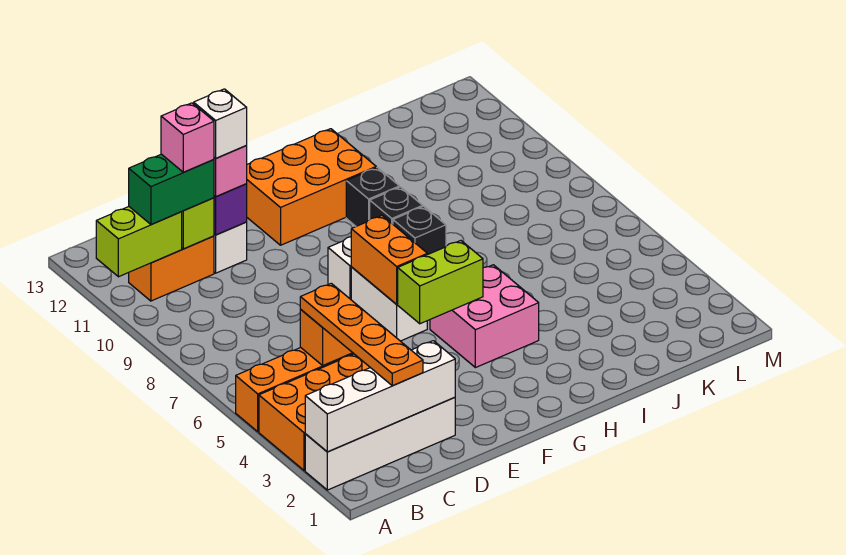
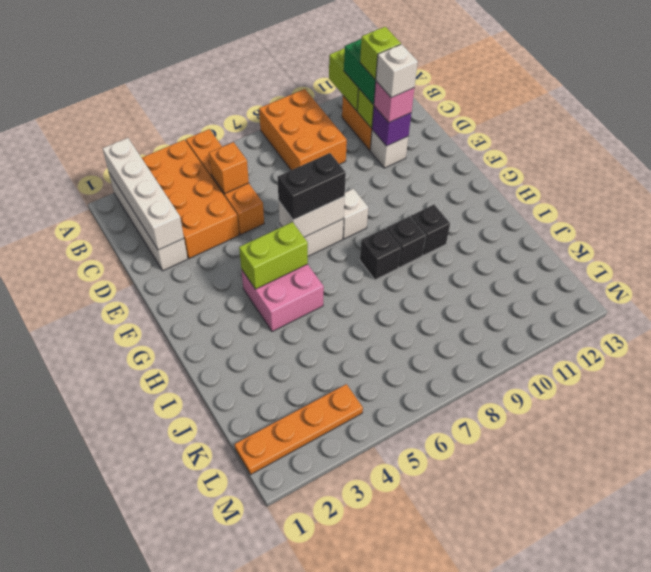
orange plate C2:C5 level 3 -> orange plate L1:L4 level 1
pink brick C11 level 4 -> lime brick C11 level 4
lime brick F5:G5 level 2 -> lime brick G4:G5 level 2
orange brick F6:F7 level 2 -> white brick F6:F7 level 2
none -> black brick F6:F7 level 3
orange brick F11:H12 level 1 -> orange brick A8:C9 level 1

